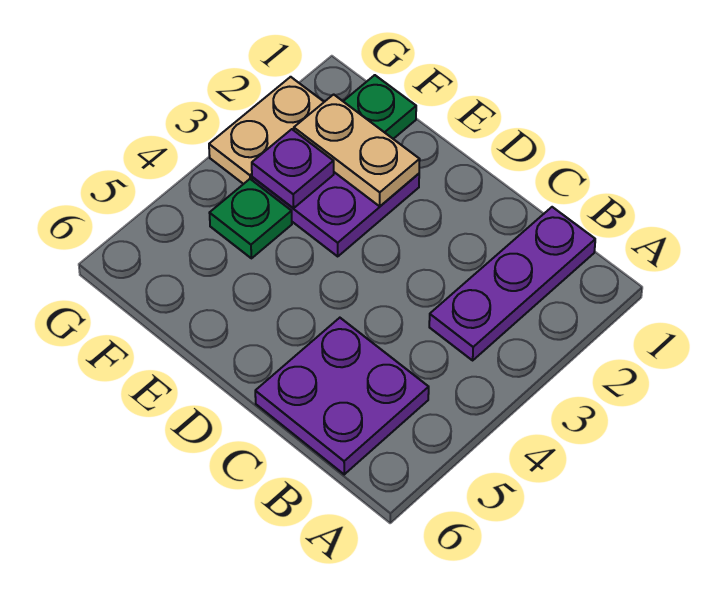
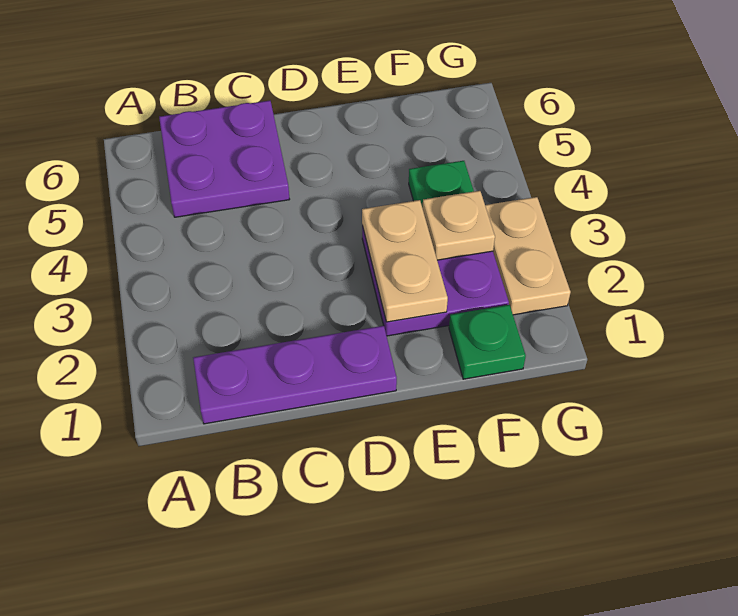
purple plate B1:B3 level 1 -> purple plate B1:D1 level 1
tan plate E2:F2 level 2 -> tan plate E2:E3 level 2
purple plate F3 level 2 -> tan plate F3 level 2

